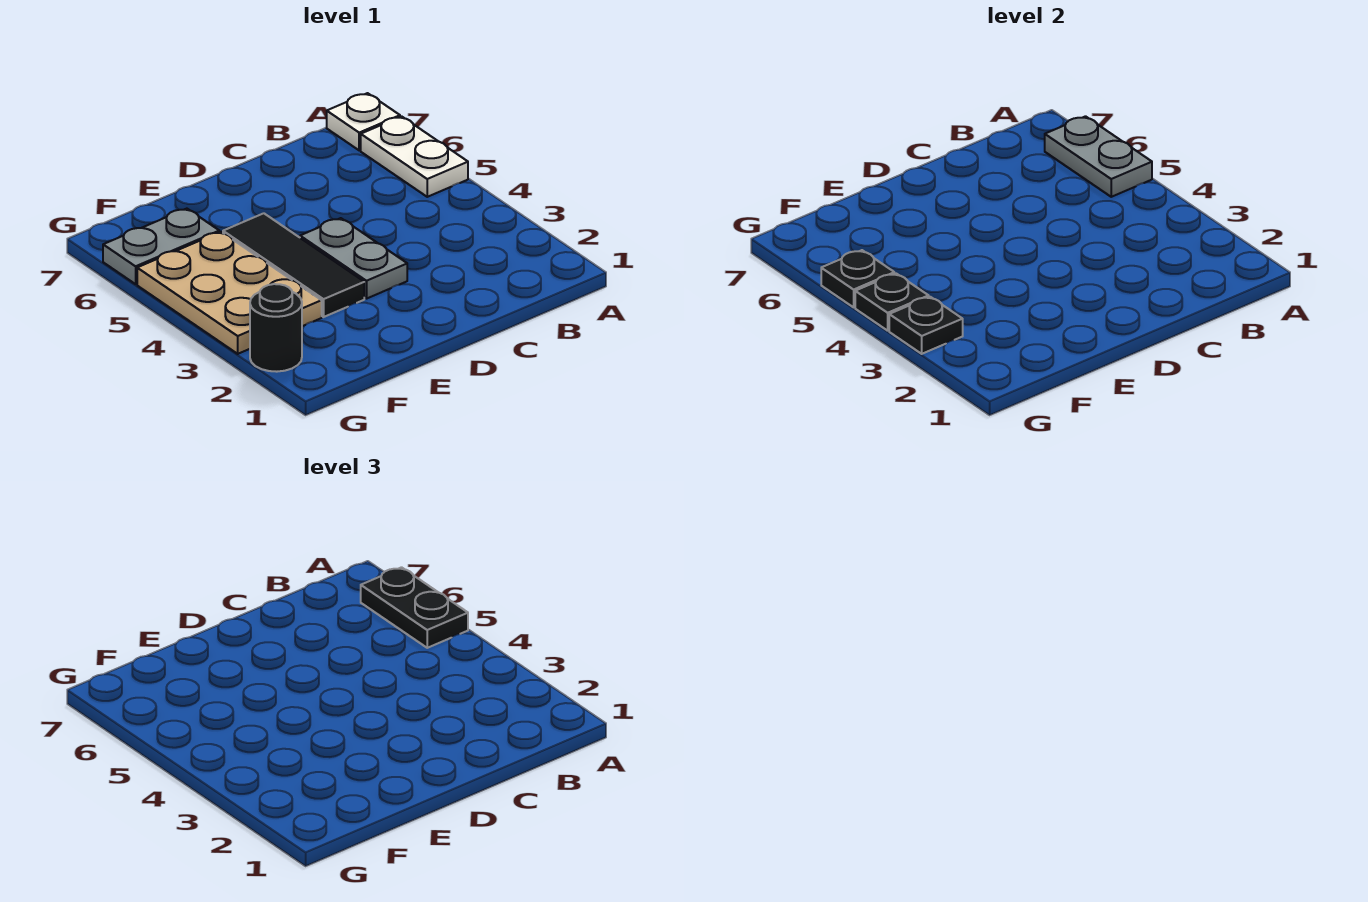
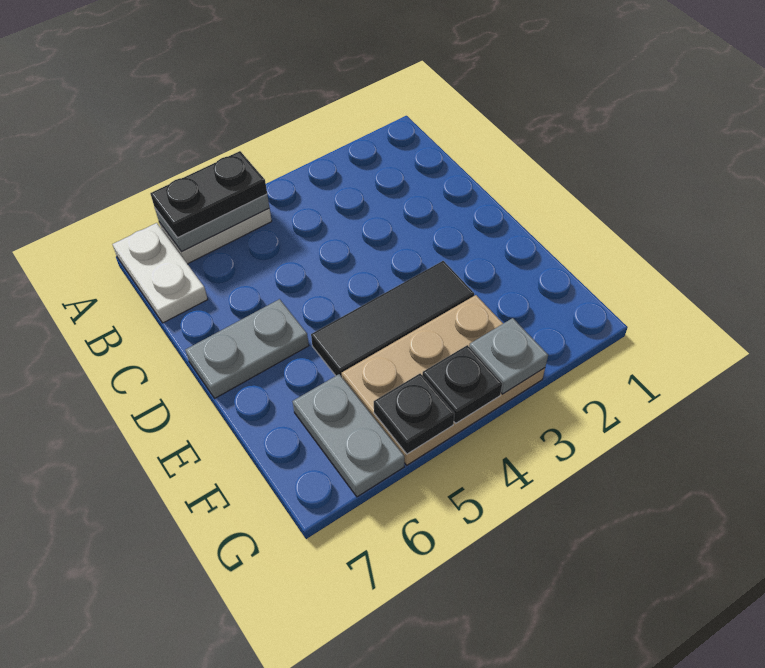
white plate A7 level 1 -> white plate A7:B7 level 1
grey plate D3:D4 level 1 -> grey plate D6:D7 level 1
black round brick G2 level 1 -> none
black plate G3 level 2 -> grey plate G3 level 2

